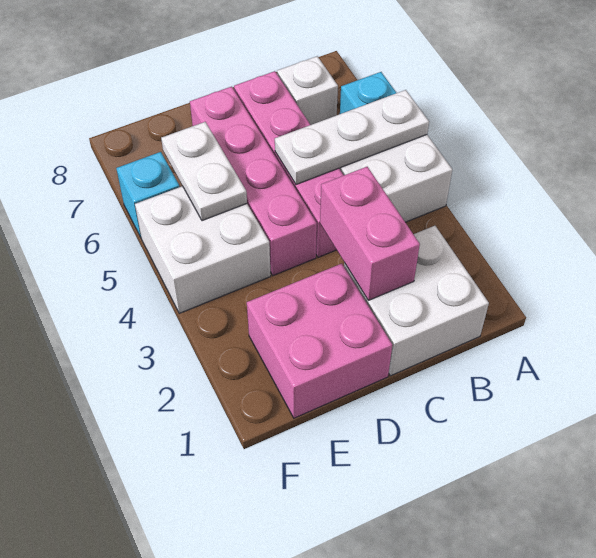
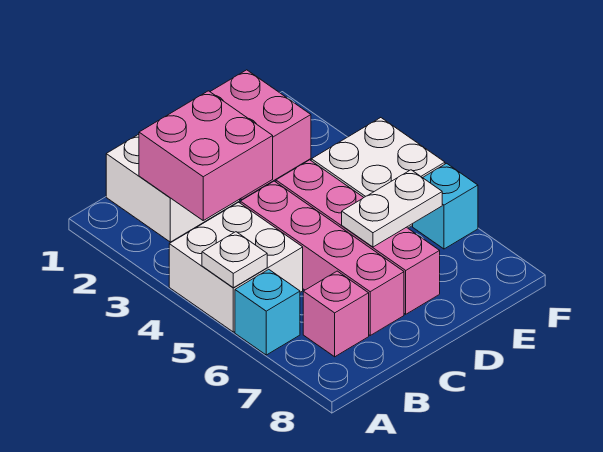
white plate A5:C5 level 2 -> white plate A5 level 2
white brick B7 level 1 -> pink brick B7 level 1
pink brick C2:C3 level 2 -> pink brick B2:C3 level 2
white plate E5:E6 level 2 -> white plate D6:E6 level 2

